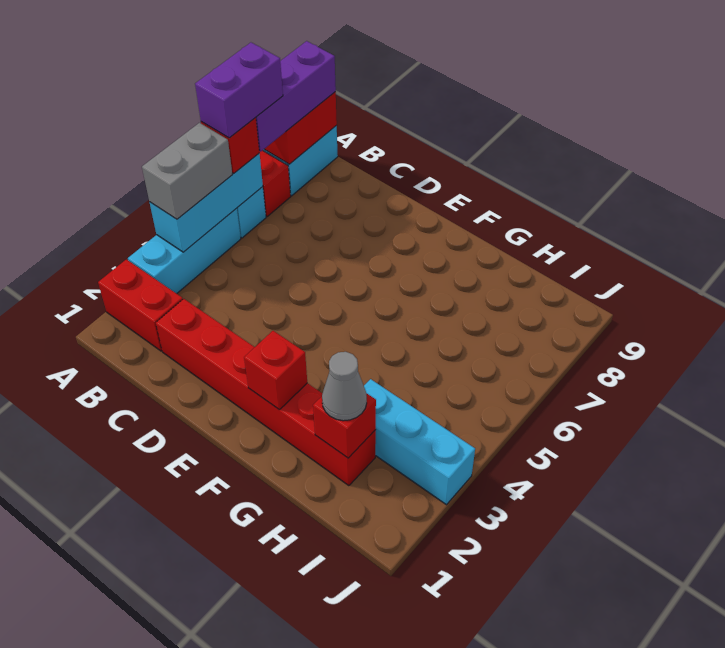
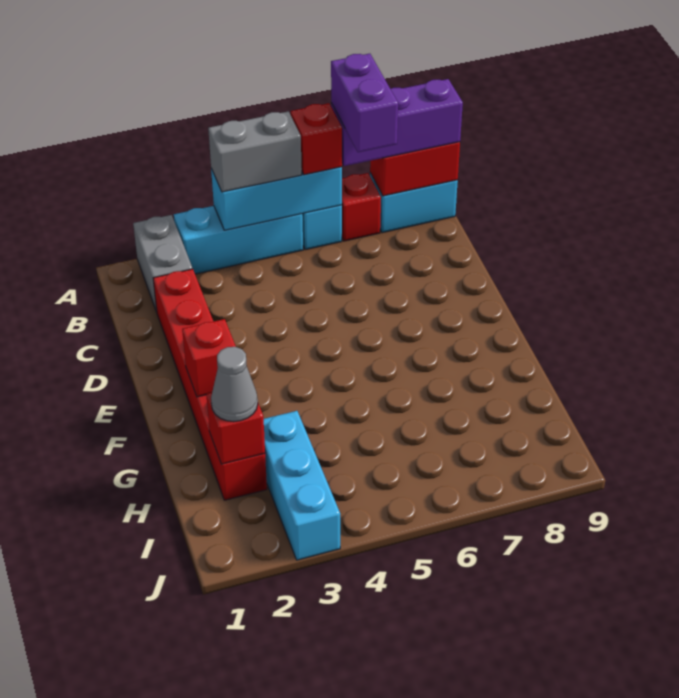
red brick A2:B2 level 1 -> grey brick A2:B2 level 1
purple brick A6:A7 level 4 -> purple brick A7:B7 level 4

